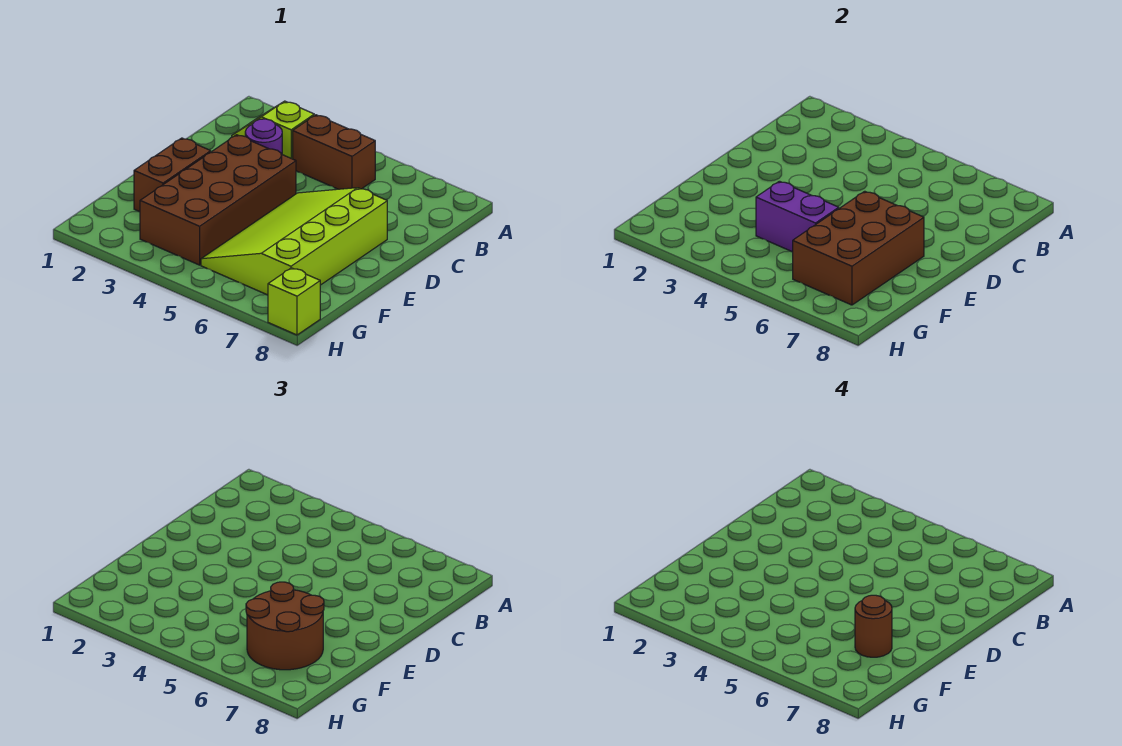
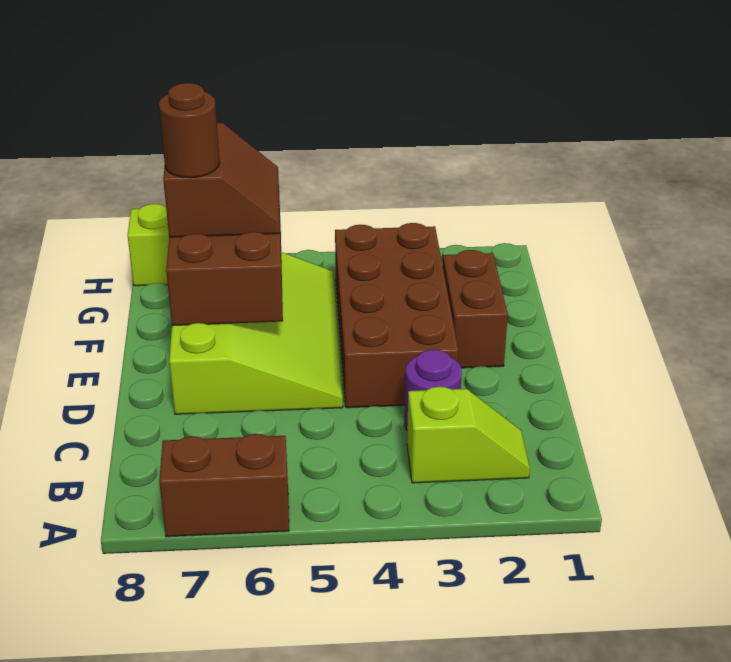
brown brick B4:B5 level 1 -> brown brick A6:A7 level 1
purple brick F4:F5 level 2 -> none
brown round brick F6:G7 level 3 -> brown slope F6:G7 level 3 top 7

